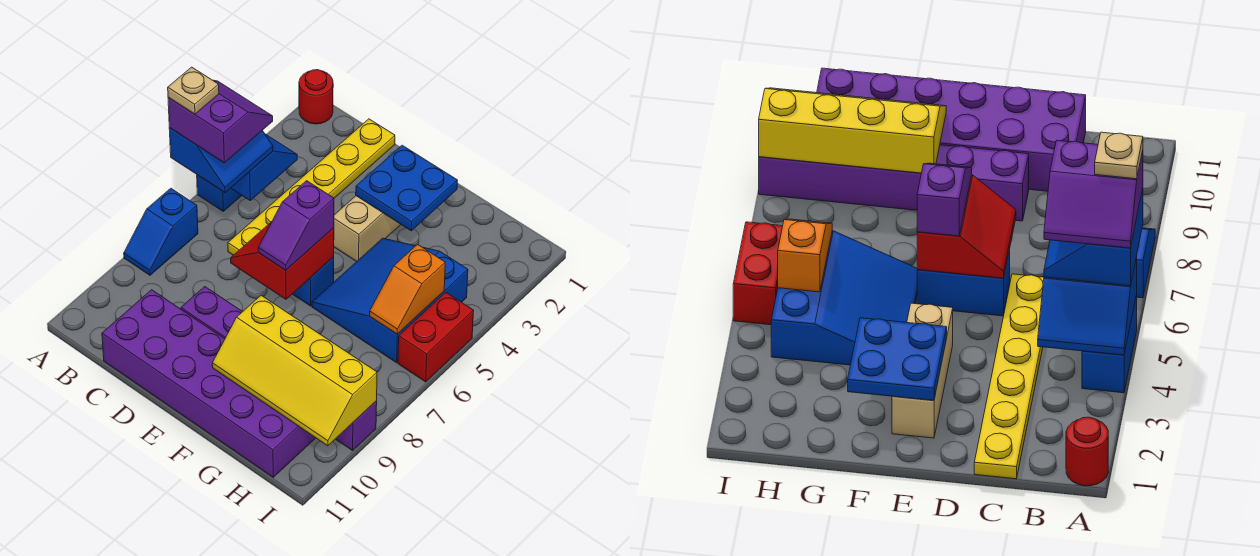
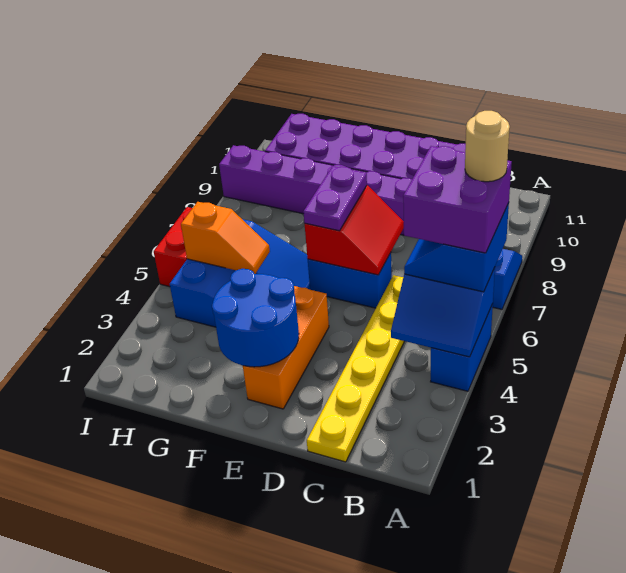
red round brick A1 level 1 -> none
purple slope A5:B6 level 4 top 6 -> purple brick A5:B6 level 4
tan plate A6 level 5 -> tan round brick A6 level 5
tan brick E2:E4 level 1 -> orange brick E2:E4 level 1
blue plate E2:F3 level 2 -> blue round brick E2:F3 level 2
purple slope E6:E7 level 3 top 6 -> purple plate E6:E7 level 3
yellow slope F9:I10 level 2 top 9 -> none
orange slope H5:H6 level 2 top 5 -> orange slope G5:H5 level 2 top H

